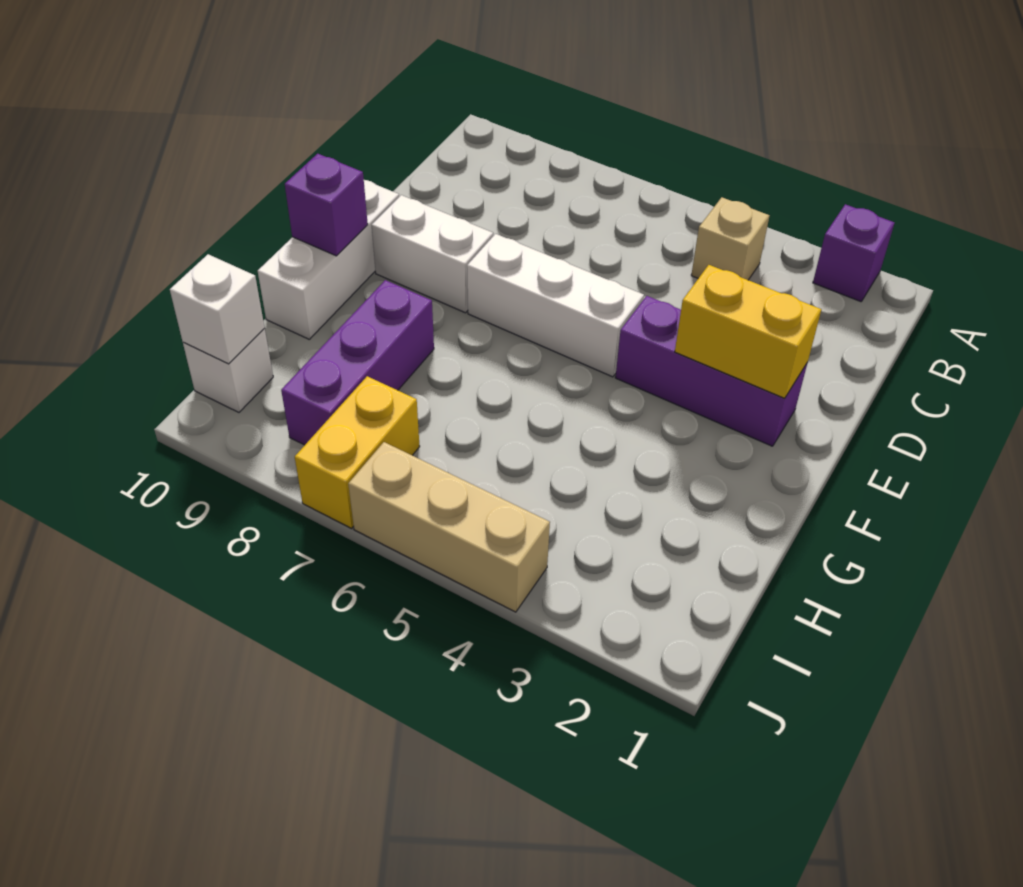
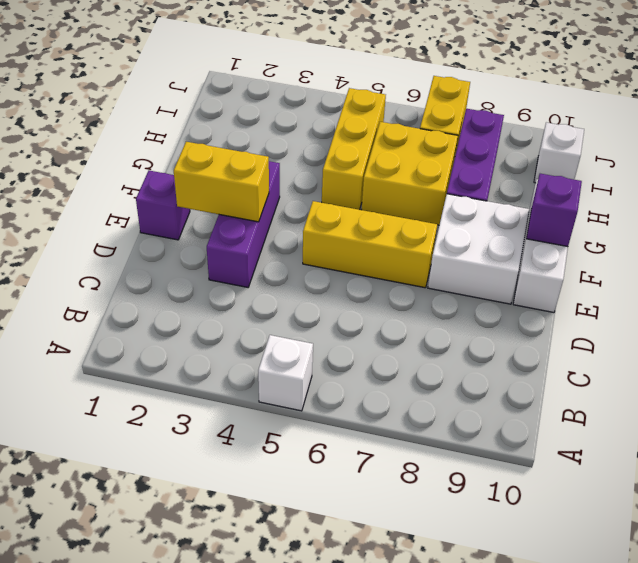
purple brick A2 level 1 -> purple brick E1 level 1
tan brick B4 level 1 -> none
purple brick E2:E4 level 1 -> purple brick D3:F3 level 1
white brick E5:E7 level 1 -> yellow brick E5:E7 level 1
white brick E8:E9 level 1 -> white brick E8:F9 level 1
none -> yellow brick G5:I5 level 1
none -> yellow brick G6:H7 level 1
white brick I10 level 2 -> white brick A5 level 1
tan brick J4:J6 level 1 -> none

